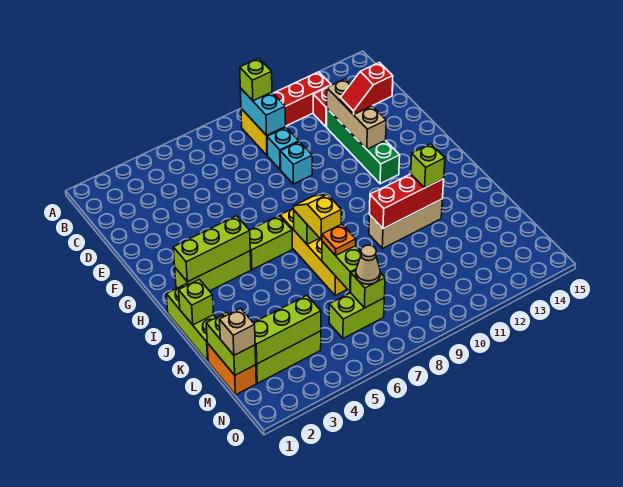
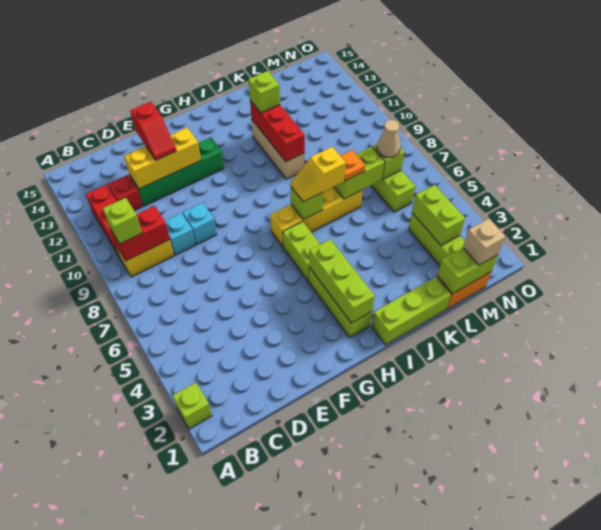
cyan brick B9:C9 level 2 -> red brick B9:C9 level 2
tan brick D12:F12 level 2 -> yellow brick D12:F12 level 2
lime brick J1 level 2 -> lime brick A2 level 1
lime brick M2:M4 level 2 -> lime brick M3:M4 level 2

